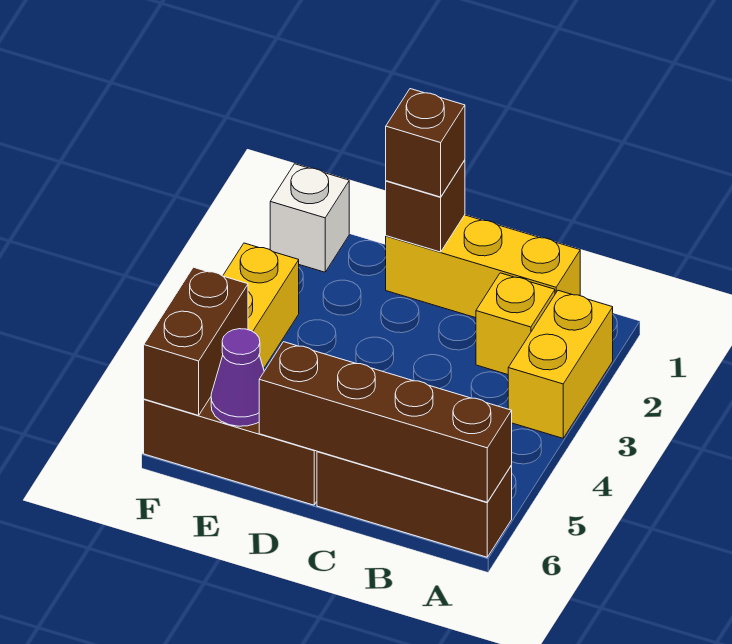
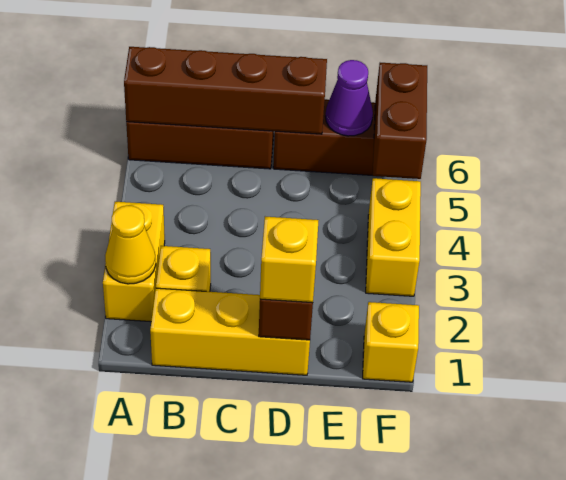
none -> yellow cone A2 level 2
brown brick D1 level 3 -> yellow brick D1 level 3
white brick F1 level 1 -> yellow brick F1 level 1

